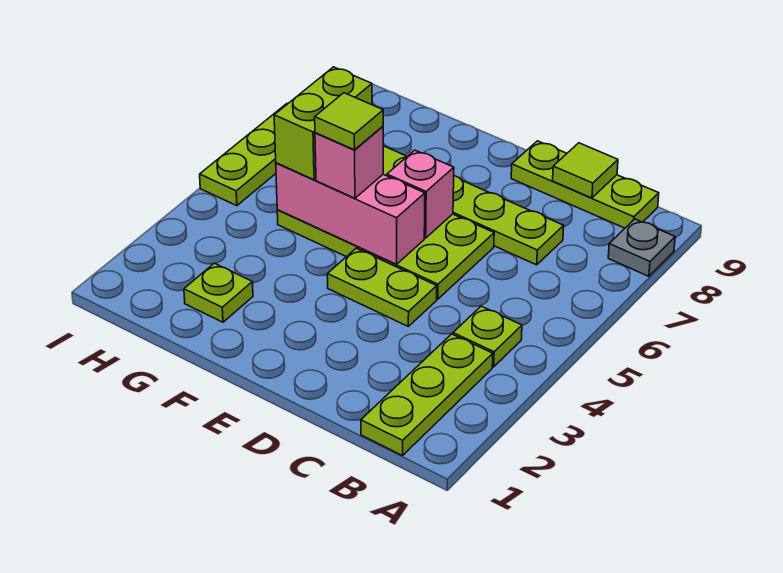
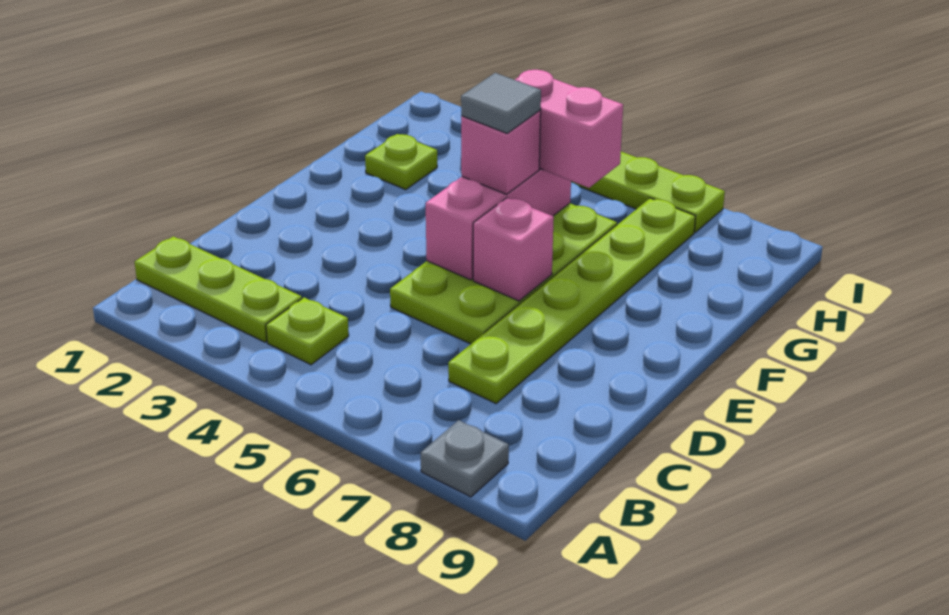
lime plate B9:D9 level 1 -> none
lime tile C9 level 2 -> none
lime plate D4:E4 level 1 -> none
lime tile F5 level 4 -> grey tile F5 level 4
lime brick G5:G6 level 3 -> pink brick G5:G6 level 3

